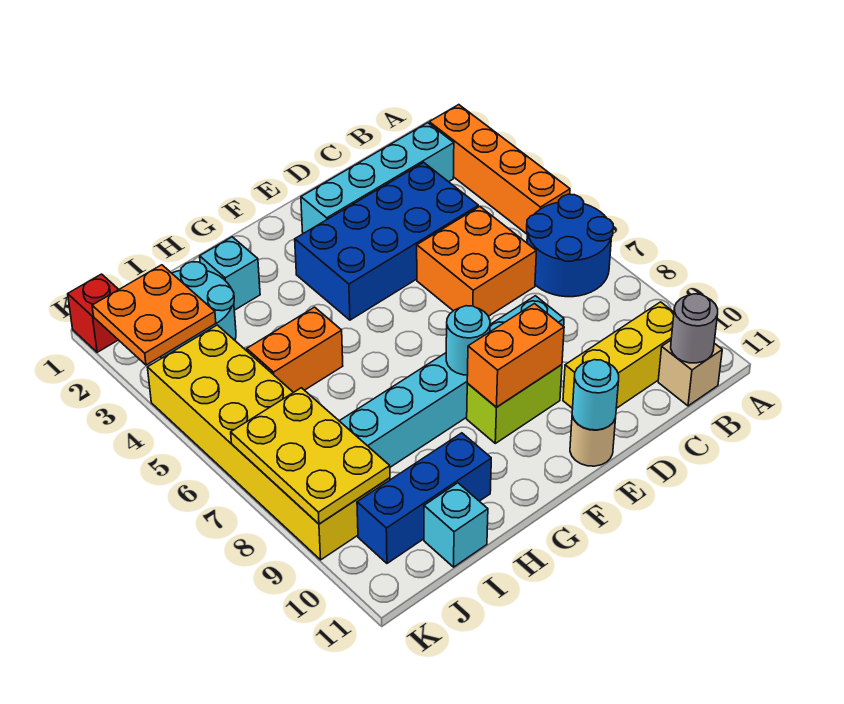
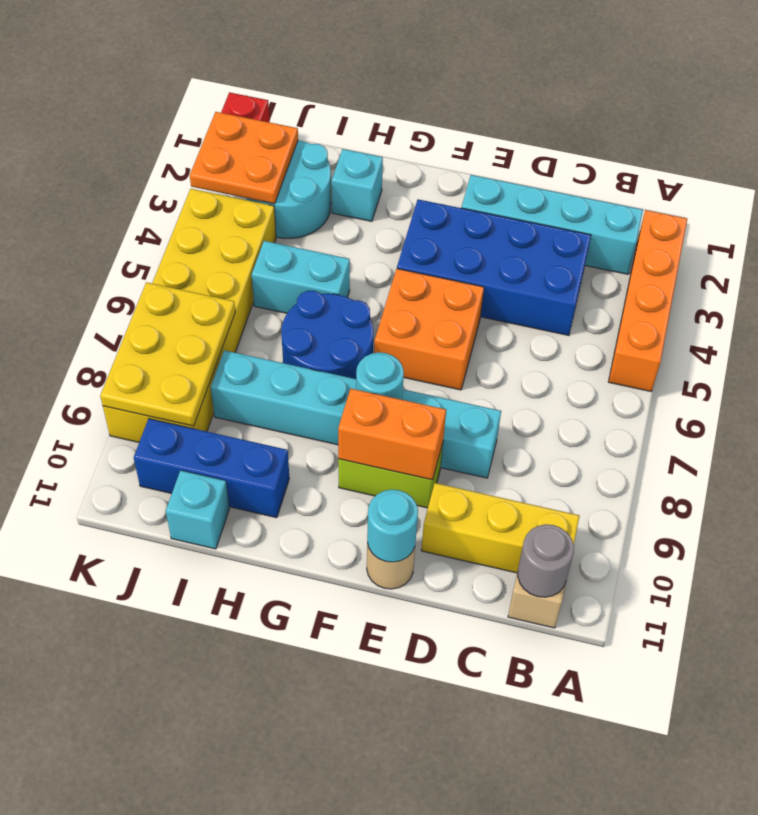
blue round brick A6:B7 level 1 -> blue round brick G6:H7 level 1
orange brick C5:D6 level 1 -> orange brick E5:F6 level 1
orange brick H5:I5 level 1 -> cyan brick H5:I5 level 1

